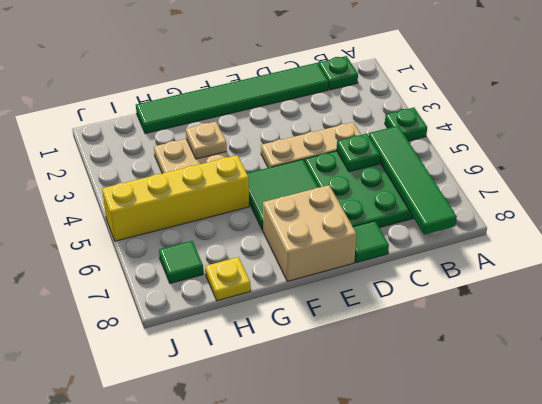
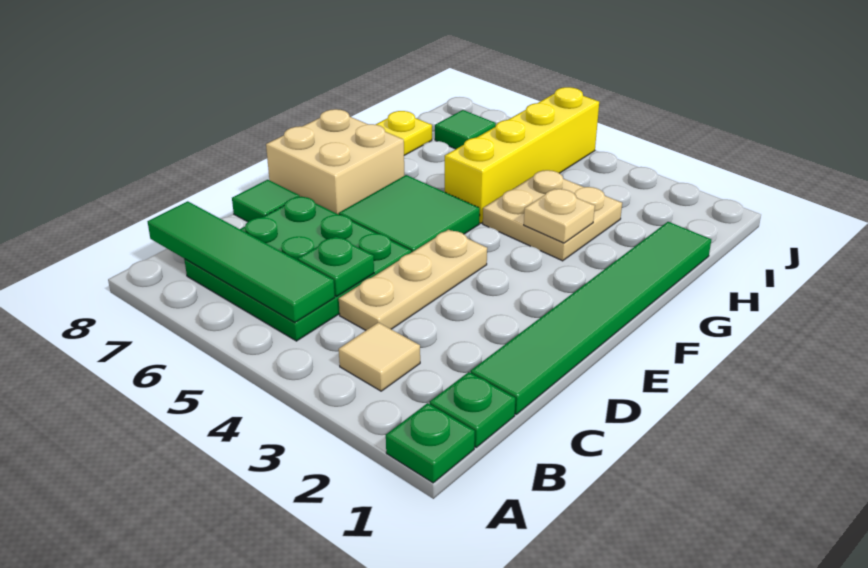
green plate A4 level 1 -> green plate A1 level 1
none -> tan tile B3 level 1

